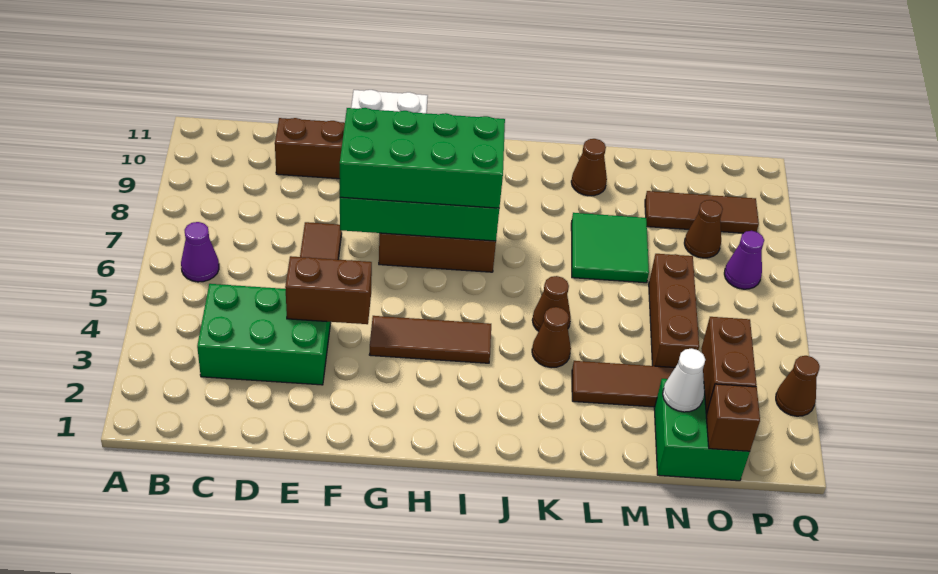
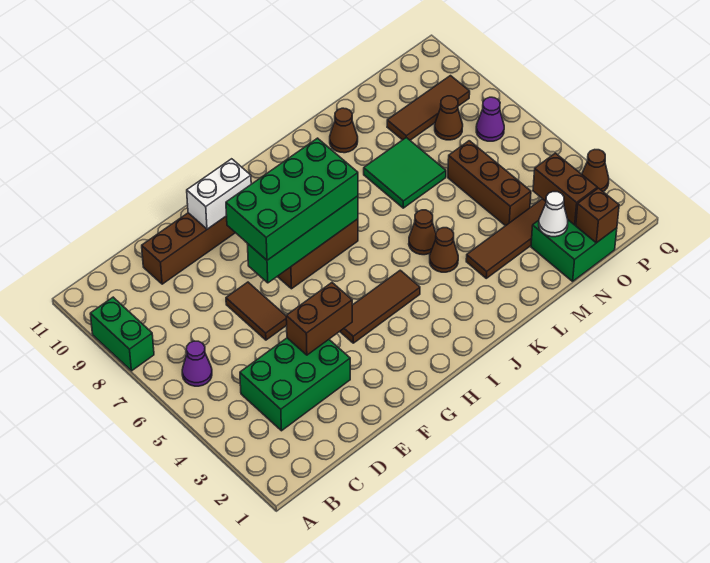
none -> green brick A8:A9 level 1

